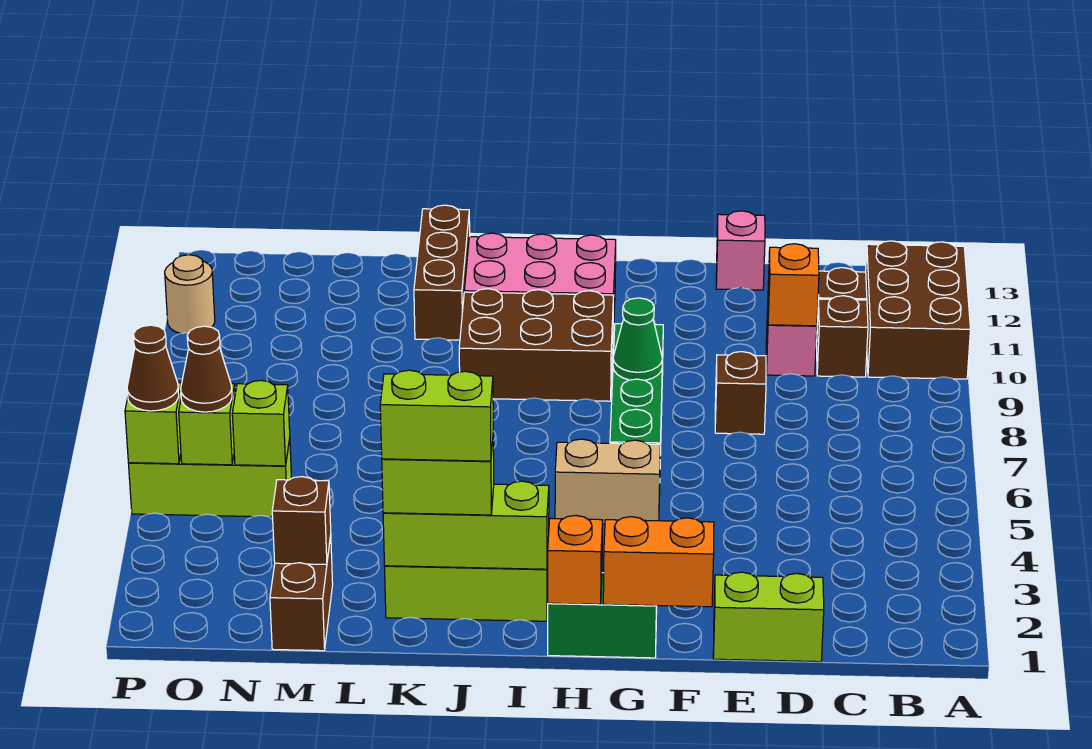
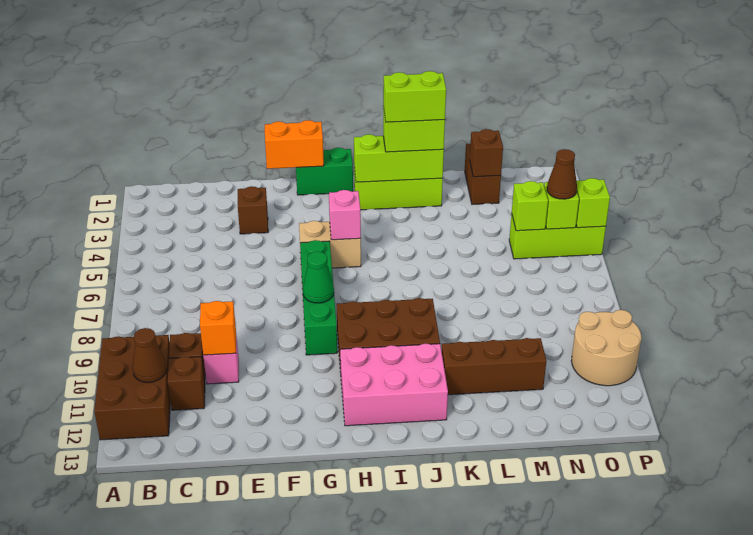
lime brick D1:E1 level 1 -> none
brown brick E8 level 1 -> brown brick E3 level 1
pink brick E13 level 1 -> pink brick H5 level 2
orange brick H1 level 2 -> none
brown brick K11:K13 level 1 -> brown brick K11:M11 level 1
brown cone P5 level 3 -> brown cone B11 level 2
tan round brick P11 level 1 -> tan round brick O10:P11 level 1

